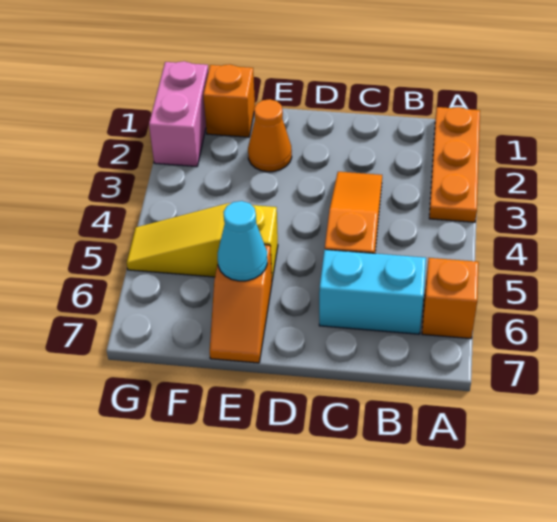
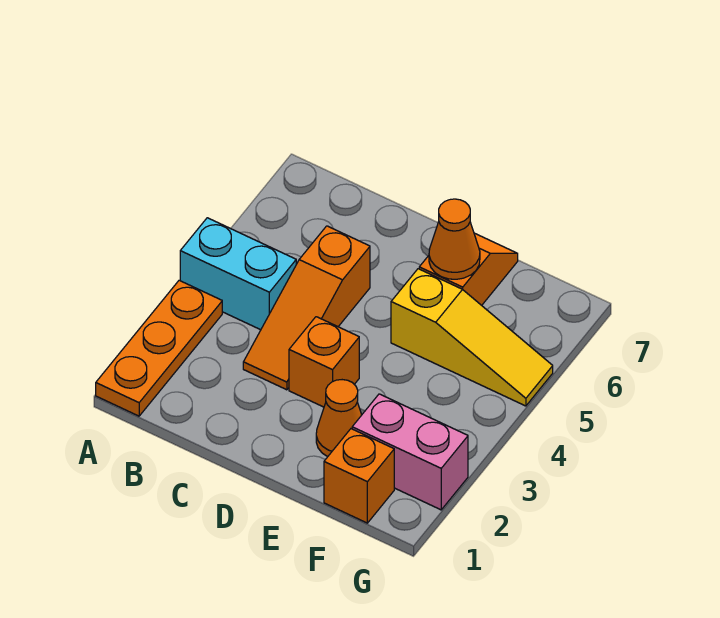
orange brick A6 level 1 -> orange brick D3 level 1
cyan brick B6:C6 level 1 -> cyan brick A4:B4 level 1
cyan cone E6 level 2 -> orange cone E6 level 2
pink brick G1:G2 level 1 -> pink brick F2:G2 level 1

